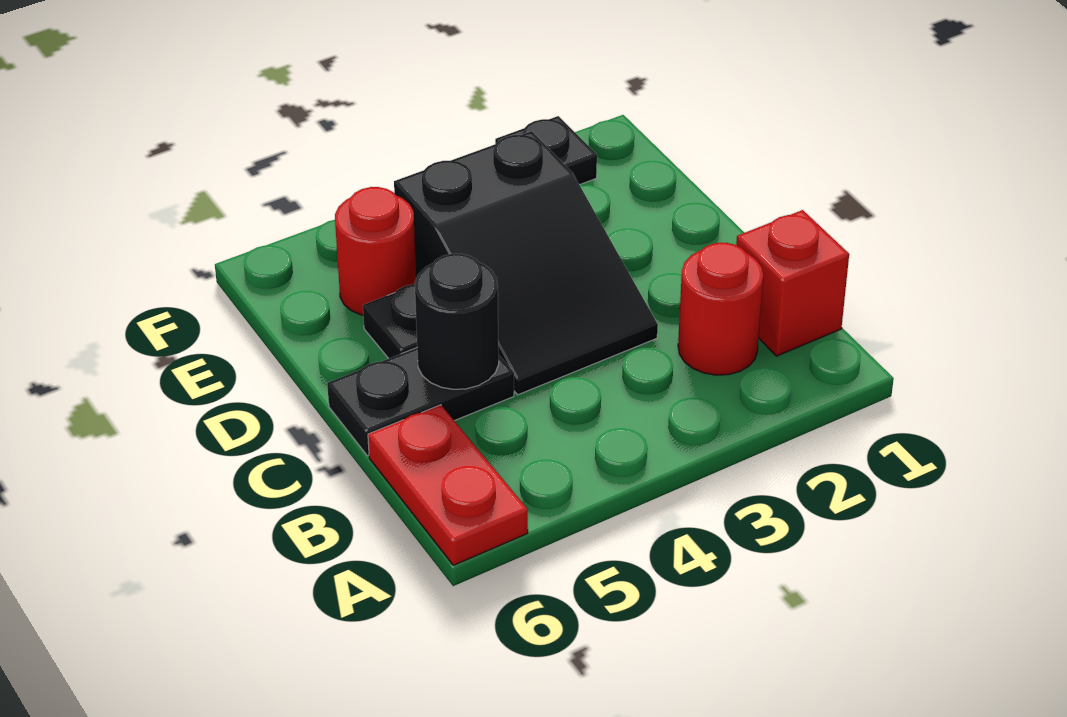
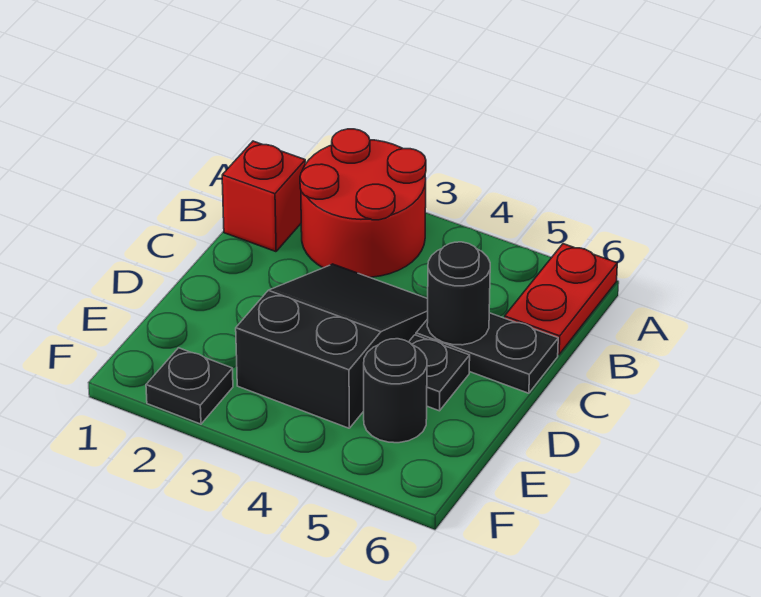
red round brick B2 level 1 -> red round brick A2:B3 level 1
red round brick E5 level 1 -> black round brick E5 level 1

